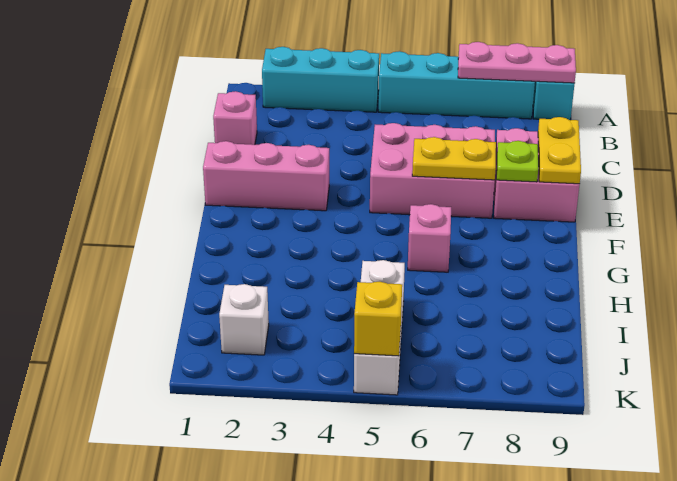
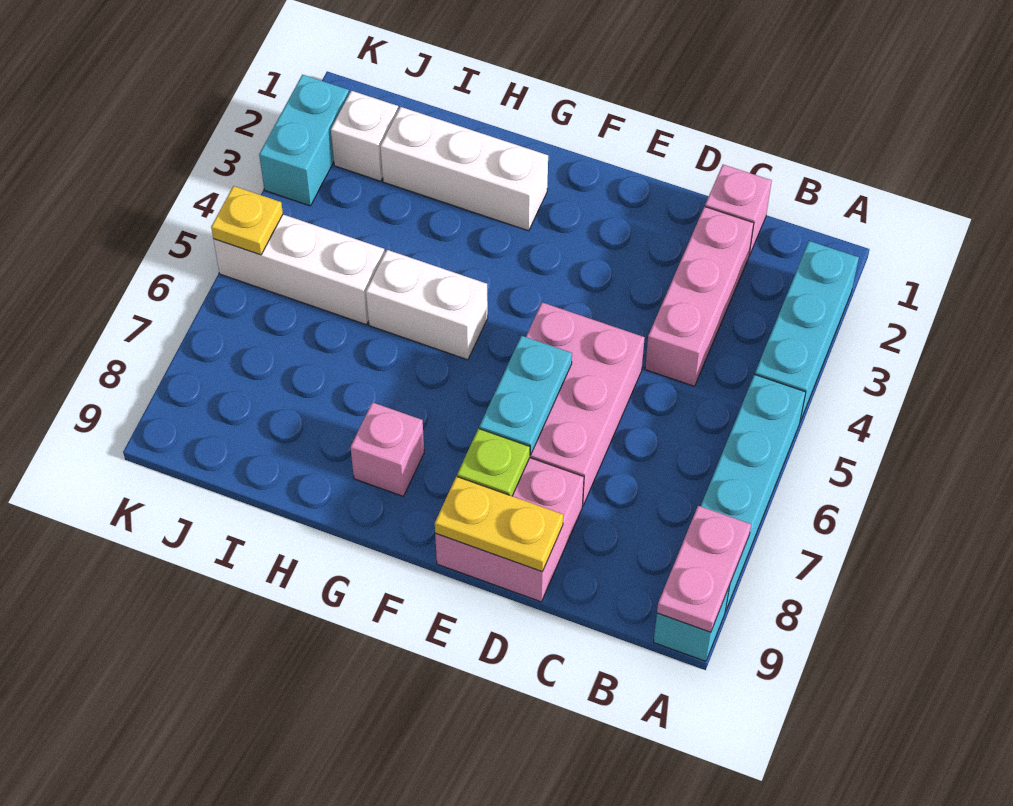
pink plate A7:A9 level 2 -> pink plate A8:A9 level 2
pink brick E1:E3 level 1 -> pink brick C2:C4 level 1
yellow plate E6:E7 level 2 -> cyan plate E6:E7 level 2
none -> white brick G2:I2 level 1
none -> white brick G5:H5 level 1
pink brick G6 level 1 -> pink brick G8 level 1
none -> cyan brick K2:K3 level 1
yellow brick K5 level 2 -> yellow plate K5 level 2

